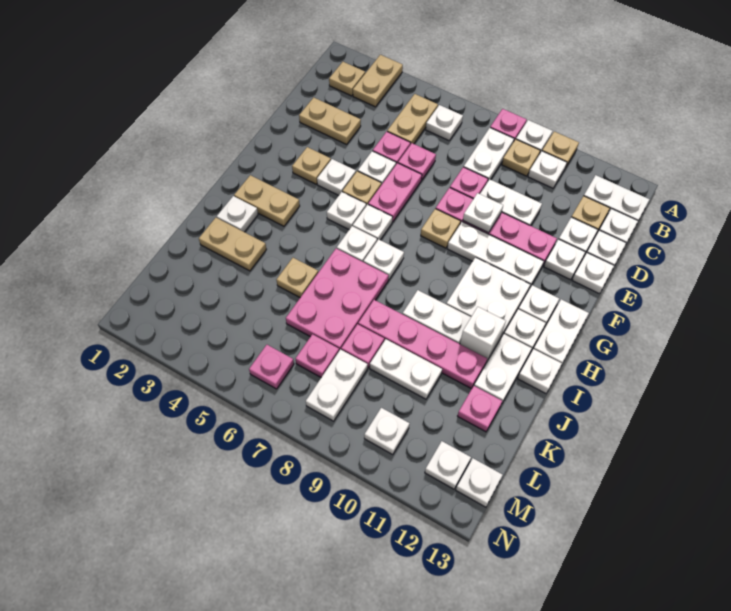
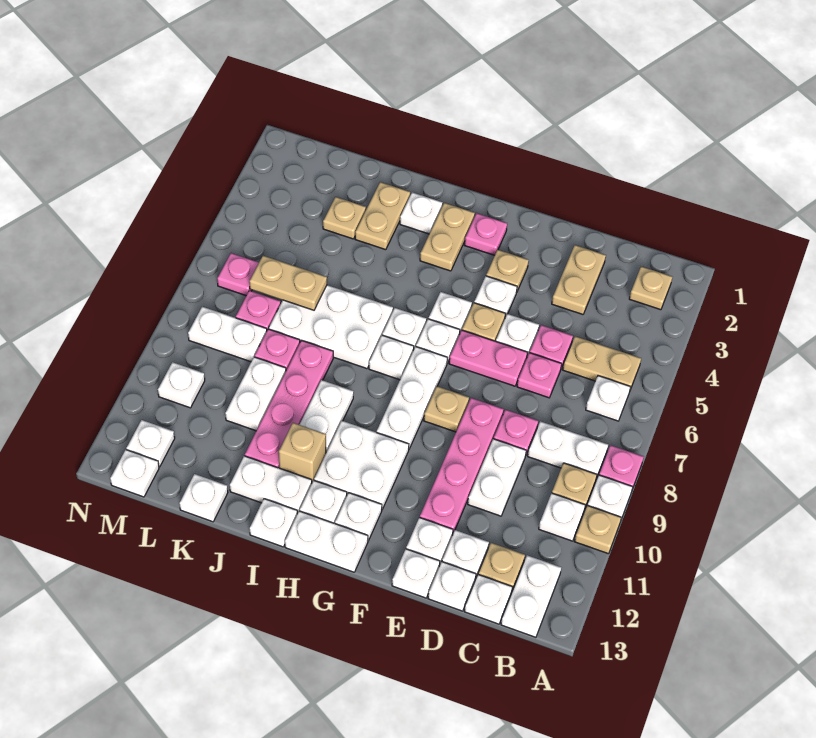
tan plate A3:B3 level 1 -> tan plate K6:L6 level 2
white plate E9 level 2 -> white plate K13 level 1
white plate F9:F11 level 1 -> white plate G7:G9 level 1
pink plate I6:K7 level 1 -> white plate I6:K7 level 1
white brick I11 level 1 -> tan brick I11 level 1
tan plate J5 level 1 -> tan plate K3 level 1
pink plate K12 level 1 -> pink plate G2 level 1

